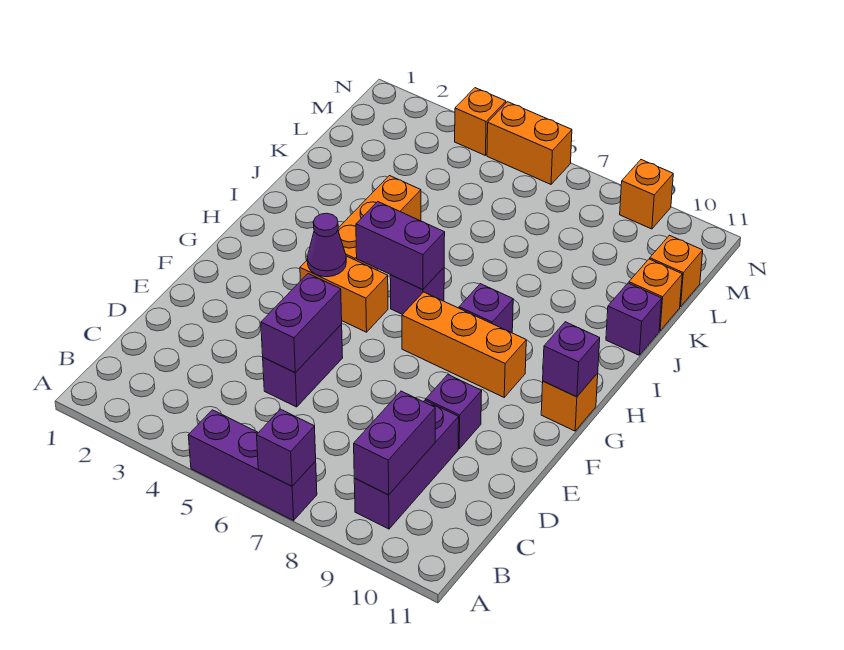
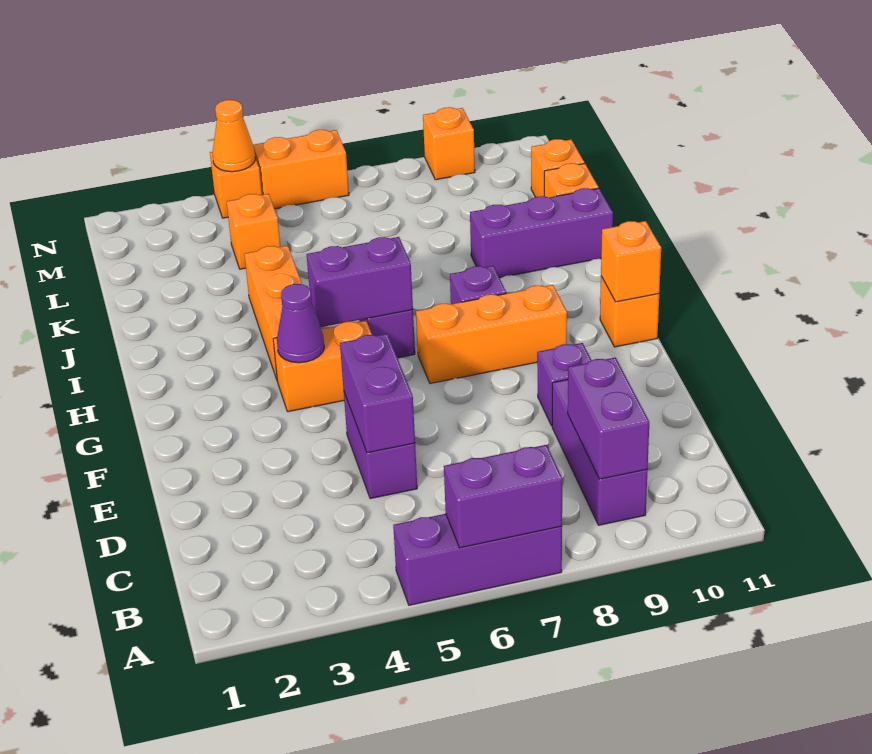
purple brick A7 level 2 -> purple brick A6:A7 level 2
purple brick G11 level 2 -> orange brick G11 level 2
purple brick J11 level 1 -> purple brick J9:J11 level 1
none -> orange brick L4 level 1
none -> orange cone N4 level 2

